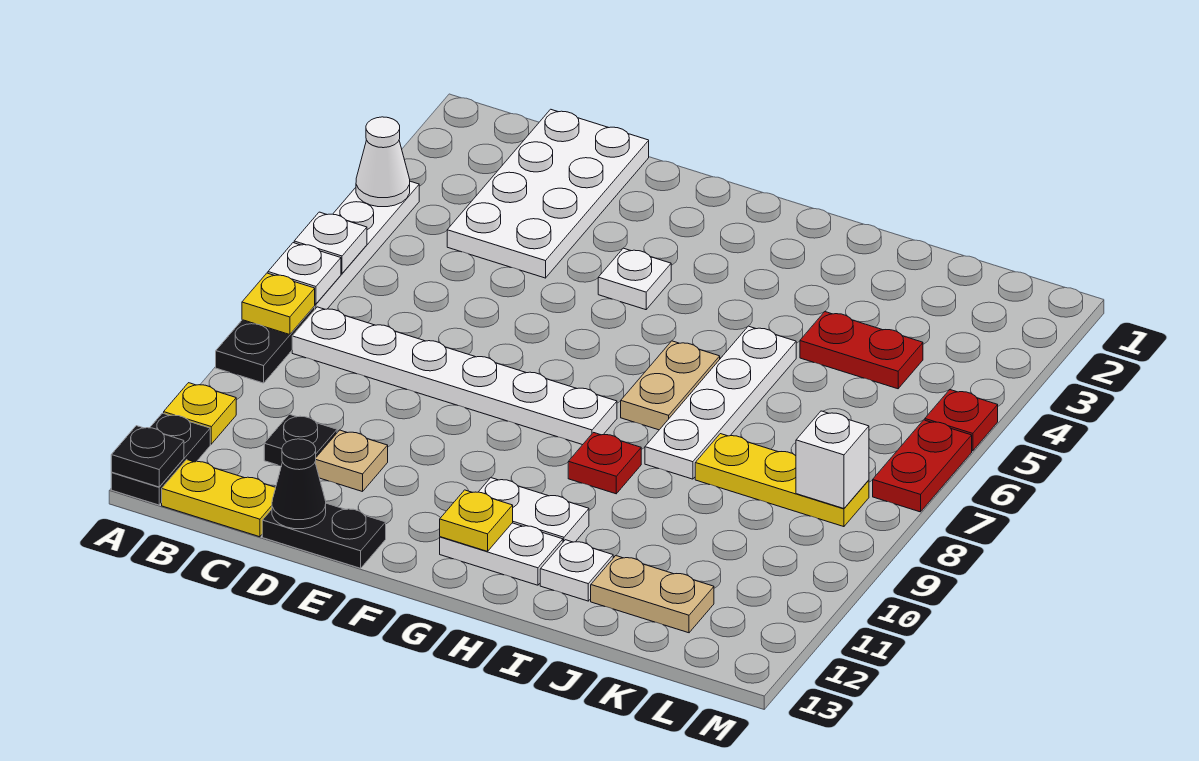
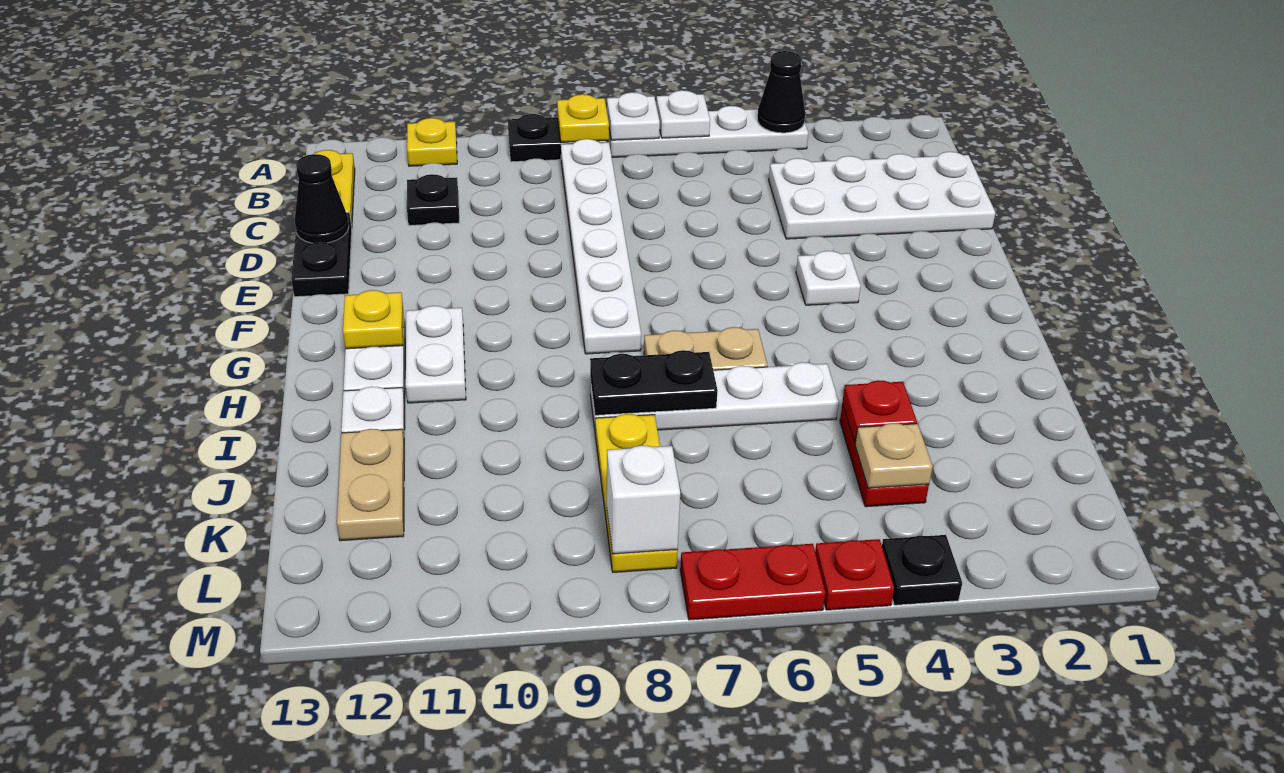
white cone A4 level 2 -> black cone A4 level 2
black plate A12:A13 level 1 -> black plate I7:I8 level 2
black plate A13 level 2 -> black plate M4 level 1
tan plate D11 level 1 -> tan plate K4 level 2
red plate H9 level 1 -> red plate J4 level 2

